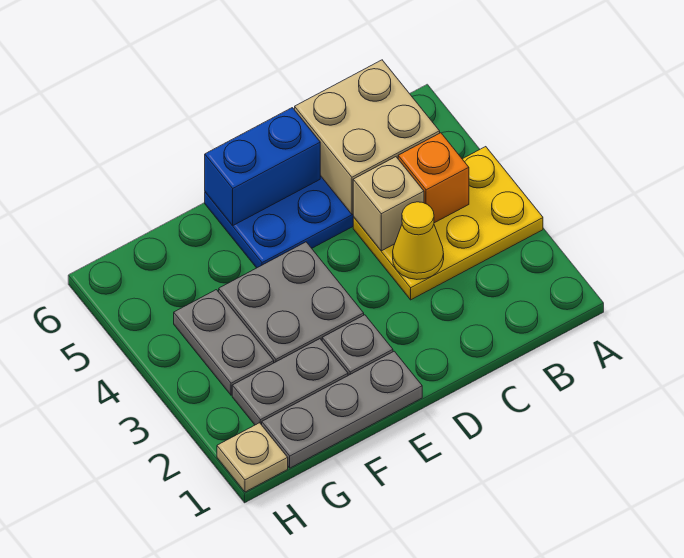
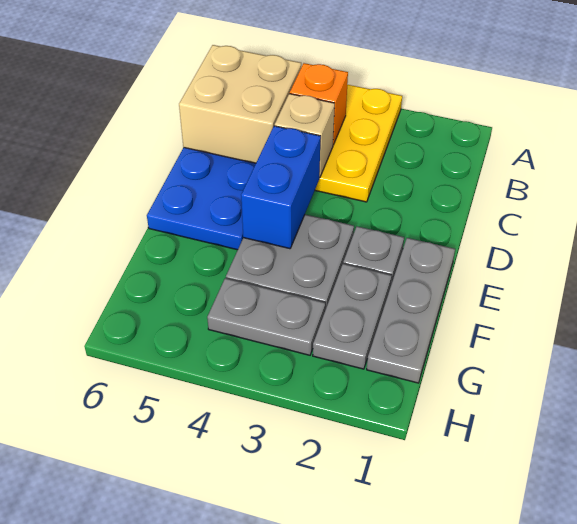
yellow cone C3 level 2 -> none
blue brick D6:E6 level 2 -> blue brick D4:E4 level 2
tan plate H1 level 1 -> none

